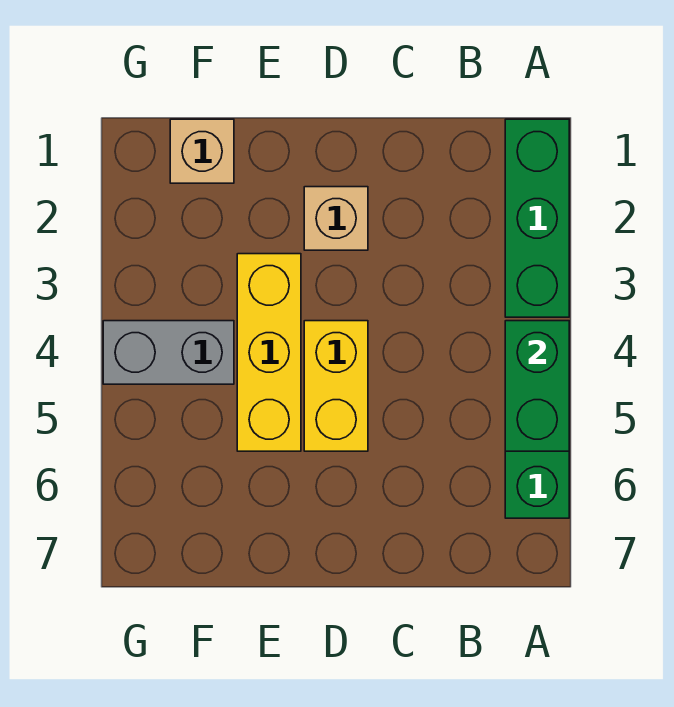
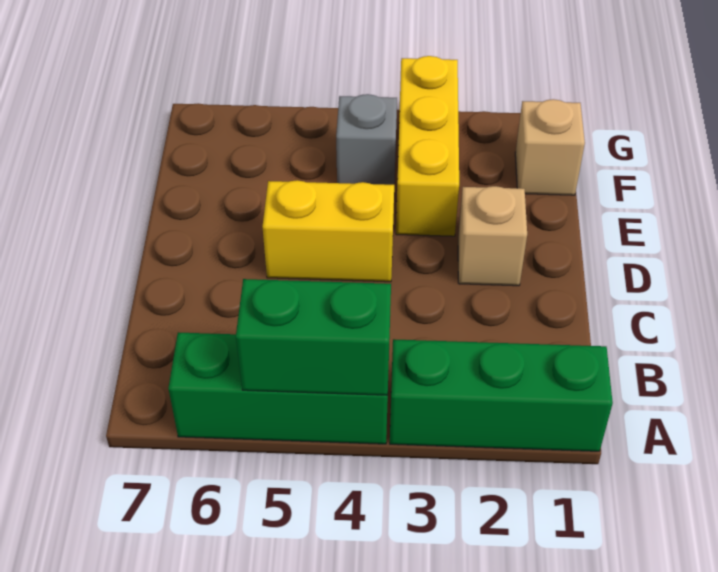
yellow brick E3:E5 level 1 -> yellow brick E3:G3 level 1
grey brick F4:G4 level 1 -> grey brick F4 level 1

